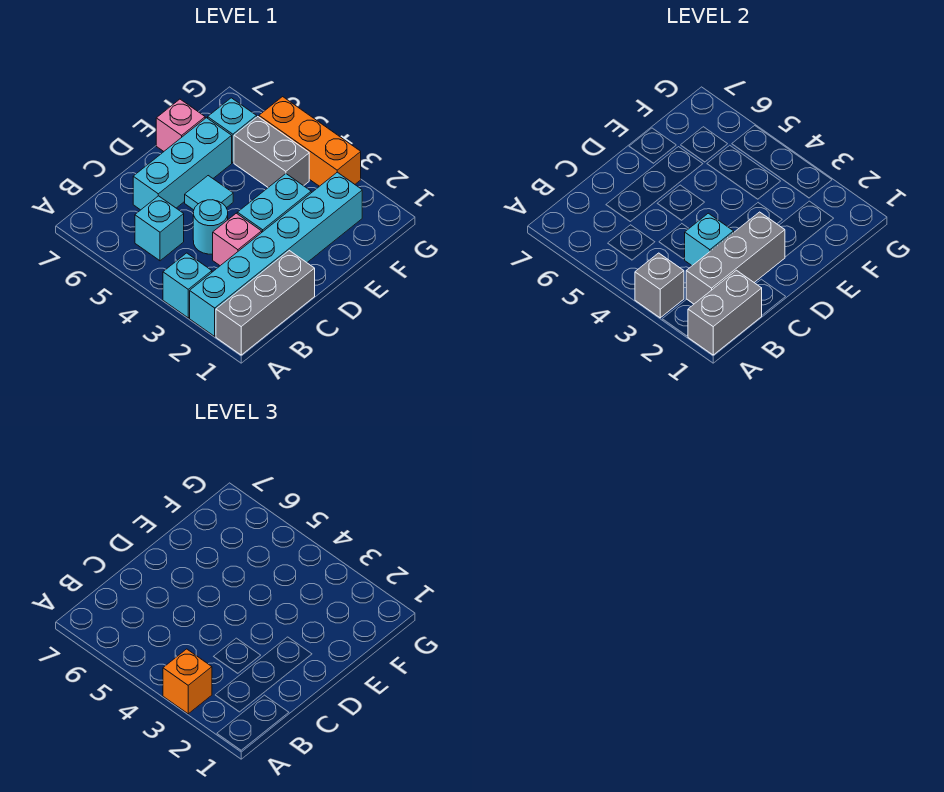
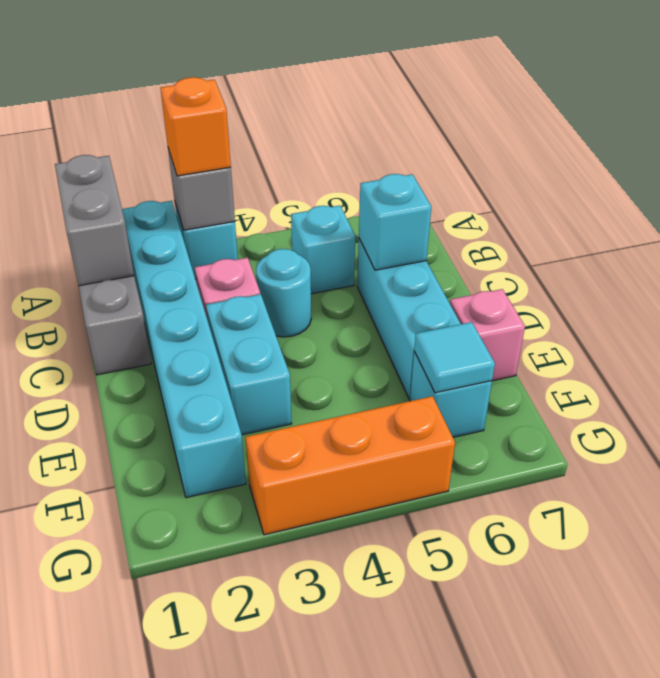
grey brick B2:D2 level 2 -> none
cyan brick C3 level 2 -> cyan brick C6 level 2
cyan tile D5 level 1 -> cyan tile F6 level 2
grey brick F4:F5 level 1 -> none

